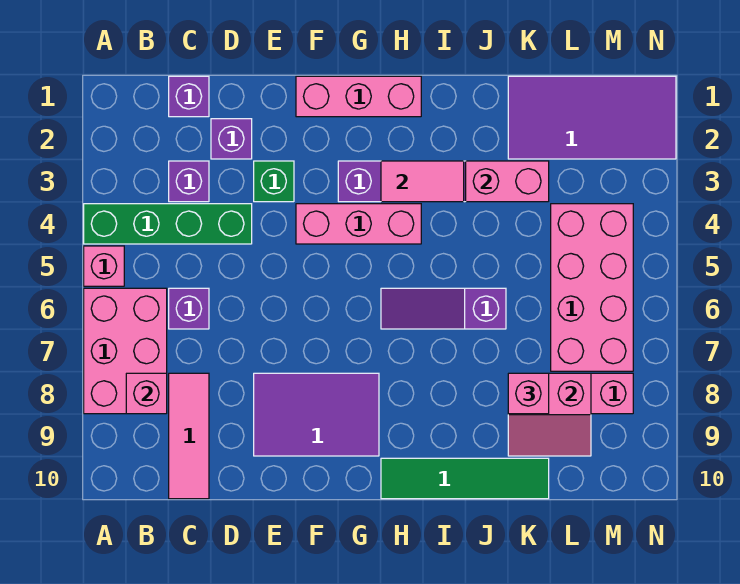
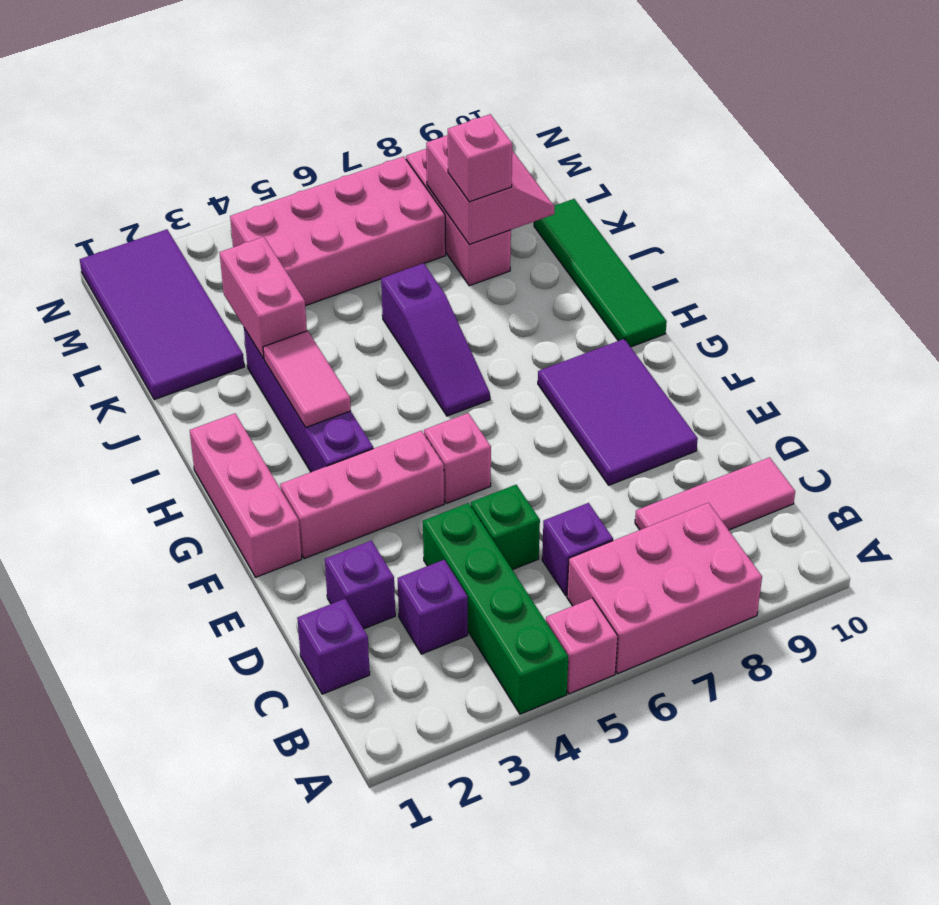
pink brick B8 level 2 -> pink brick F5 level 1
green brick E3 level 1 -> green brick D5 level 1
pink brick F4:H4 level 1 -> pink brick F2:F4 level 1

